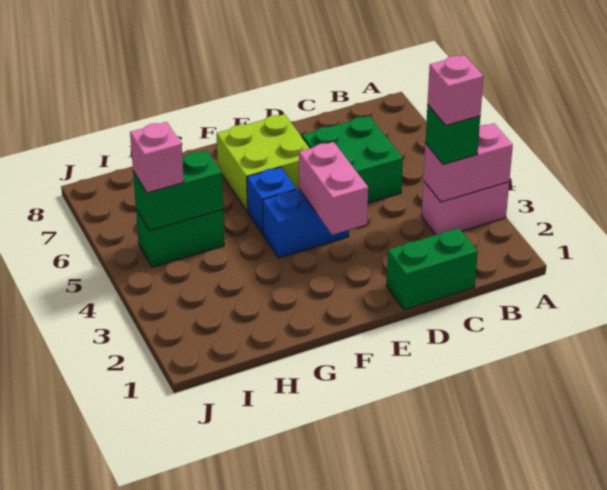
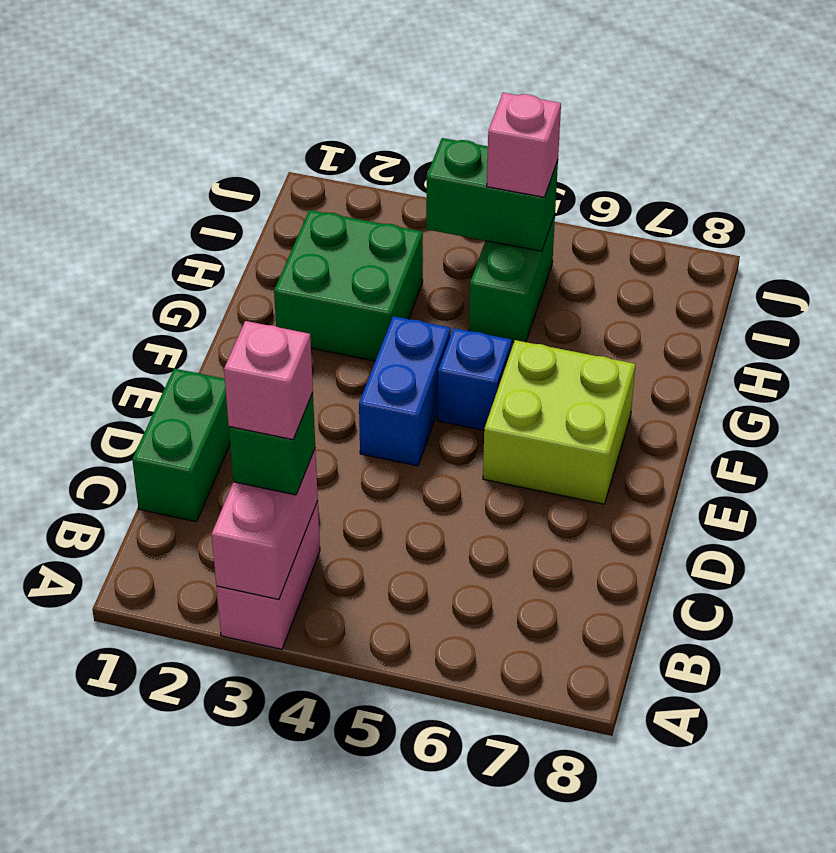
green brick C5:D6 level 1 -> green brick G2:H3 level 1
pink brick E3:E4 level 2 -> none
green brick H5:I5 level 2 -> green brick I4:I5 level 2

